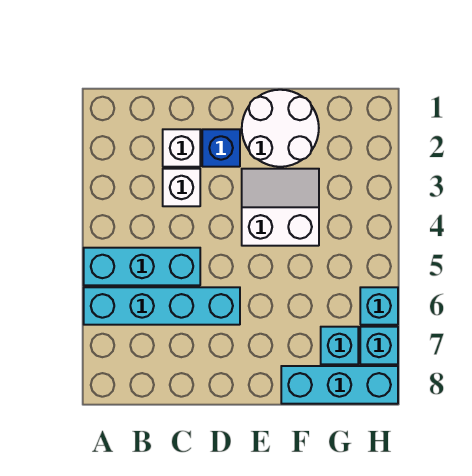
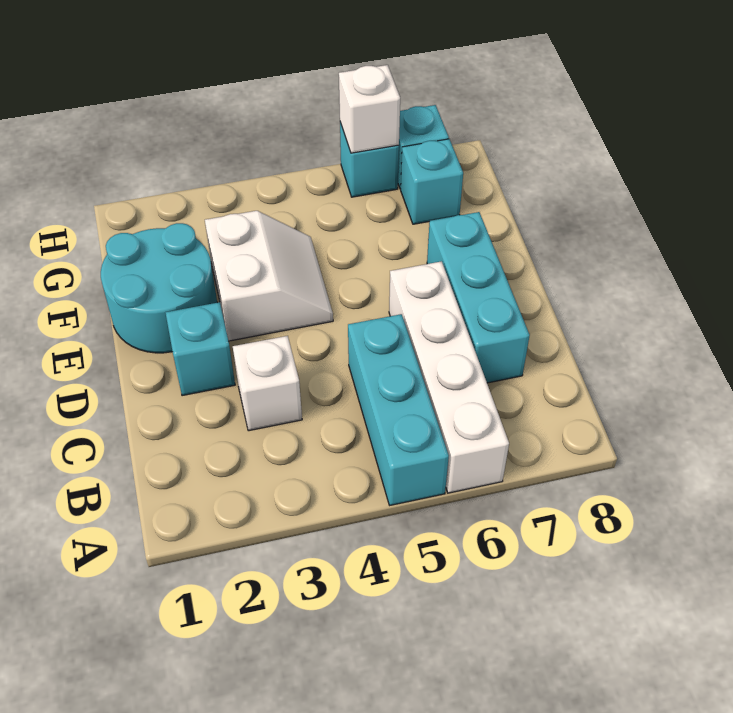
cyan brick A6:D6 level 1 -> white brick A6:D6 level 1
white brick C2 level 1 -> white brick H6 level 2
blue brick D2 level 1 -> cyan brick D2 level 1
white round brick E1:F2 level 1 -> cyan round brick E1:F2 level 1
white slope E3:F4 level 1 top 4 -> white slope E3:F4 level 1 top 3
cyan brick F8:H8 level 1 -> cyan brick C7:E7 level 1

